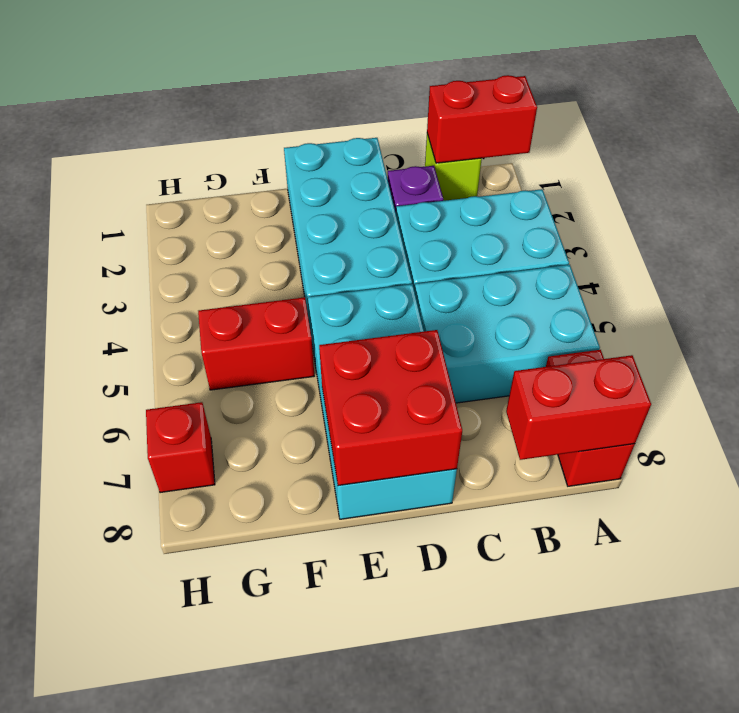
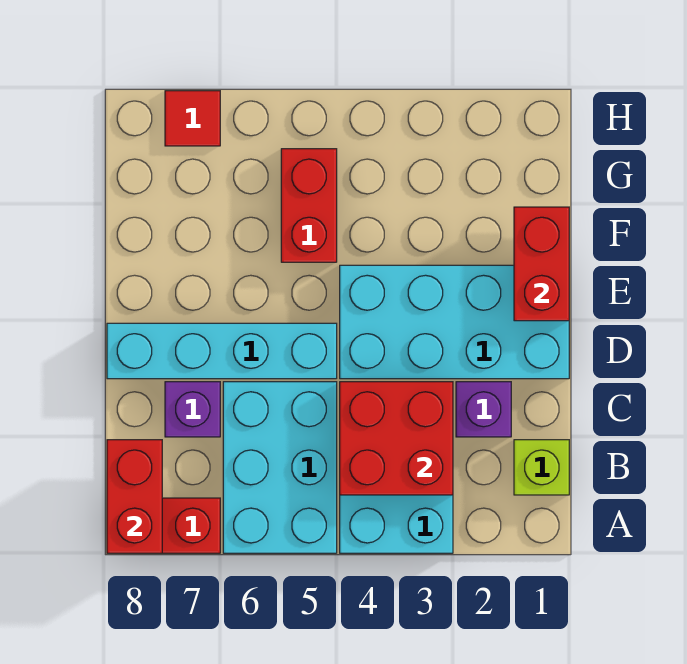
red brick A1:B1 level 2 -> red brick E1:F1 level 2
none -> purple brick C7 level 1
cyan brick D5:E8 level 1 -> cyan brick D5:D8 level 1
red brick D7:E8 level 2 -> red brick B3:C4 level 2
red brick H7 level 1 -> red tile H7 level 1

